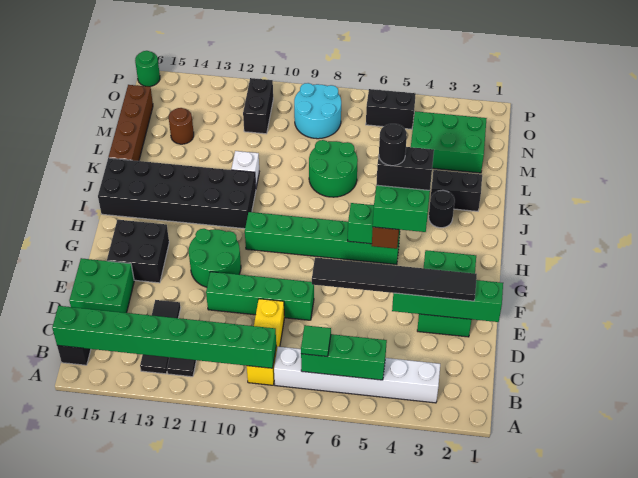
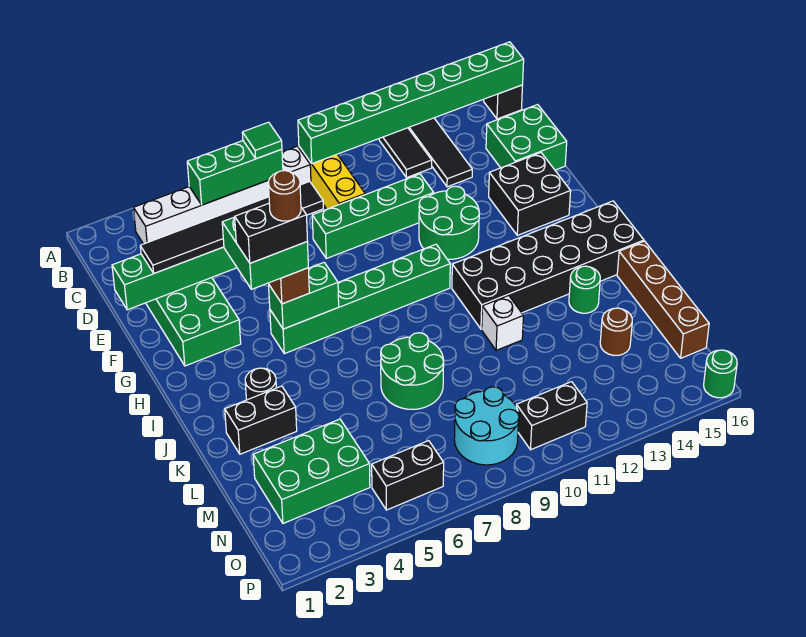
black round brick H5 level 6 -> brown round brick H5 level 6
none -> green round brick K14 level 1
black brick N11:O11 level 1 -> black brick O10:O11 level 1

